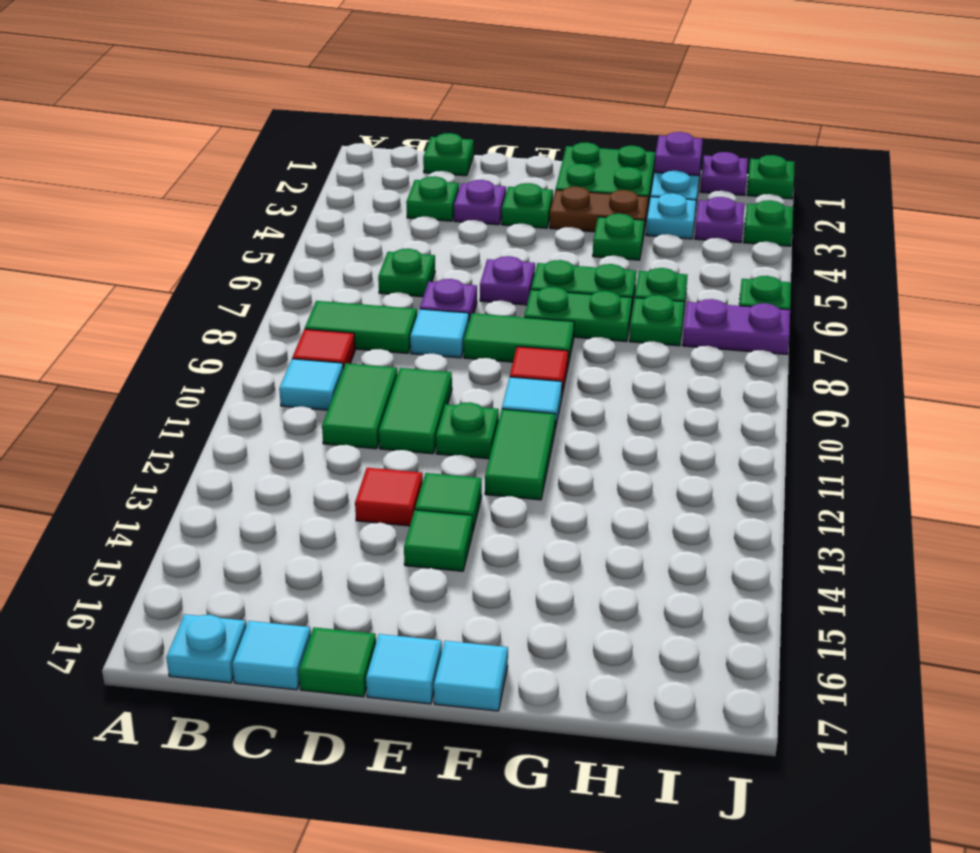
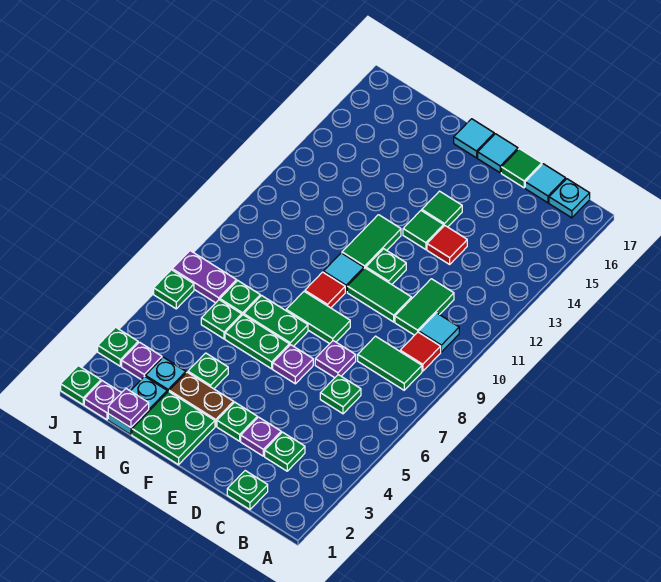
cyan tile D8 level 1 -> none
green tile D10:D11 level 1 -> green tile D10:E10 level 1

